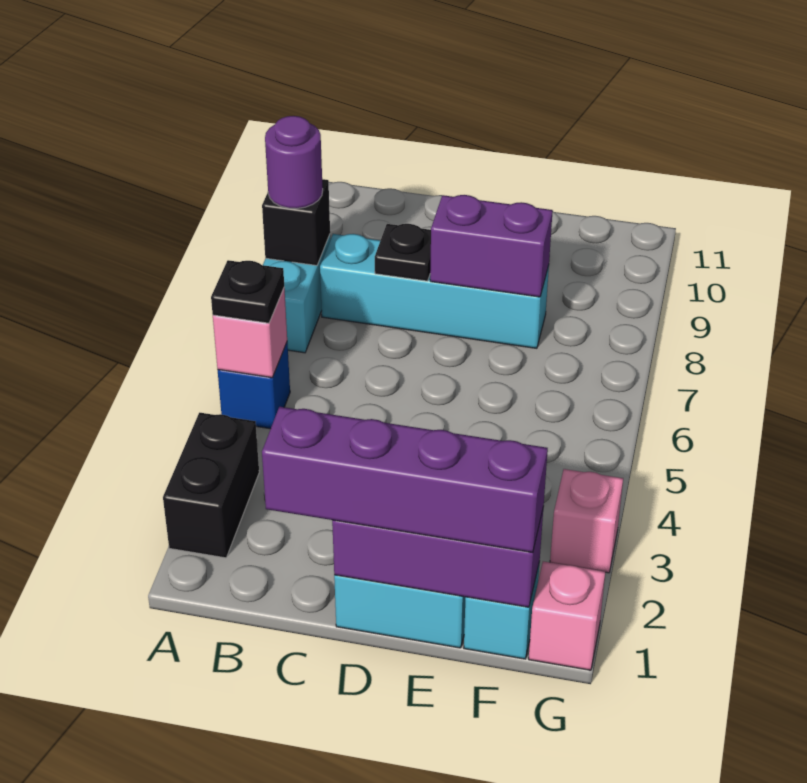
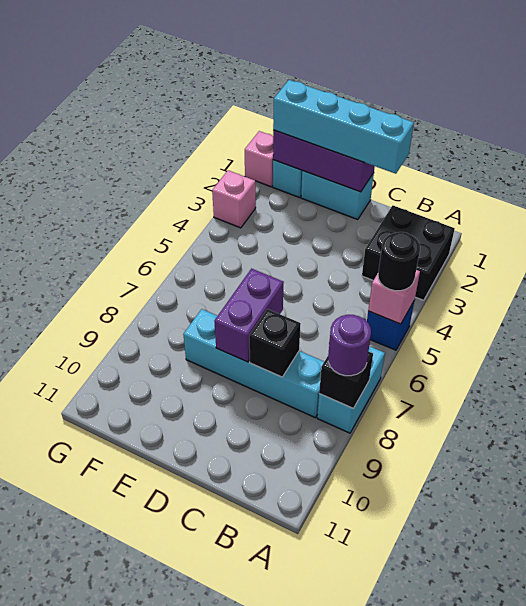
black brick A2:A3 level 1 -> black brick A2:B3 level 1
black plate A5 level 3 -> black round brick A5 level 3
purple brick C1:F1 level 3 -> cyan brick C1:F1 level 3
black plate C8 level 2 -> black brick C8 level 2
purple brick D8:E8 level 2 -> purple brick D7:D8 level 2

